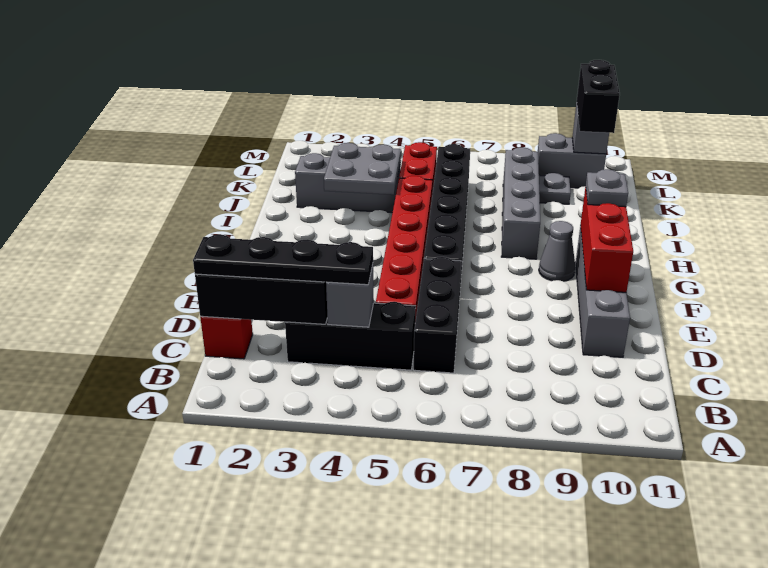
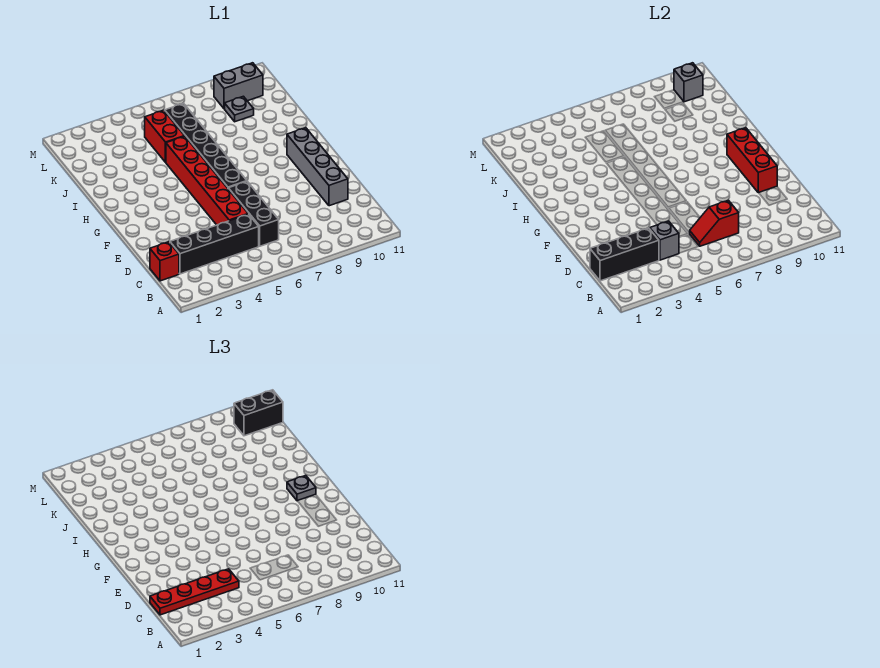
black plate C1:C4 level 3 -> red plate C1:C4 level 3
black brick C3:C5 level 1 -> black brick C2:C5 level 1
none -> red slope C6:C7 level 2 top 7
grey cone G9 level 1 -> none
grey brick H8:K8 level 1 -> none
grey plate I3:J4 level 2 -> none
grey brick J2:J4 level 1 -> none
black brick K10:L10 level 3 -> black brick L10:L11 level 3

